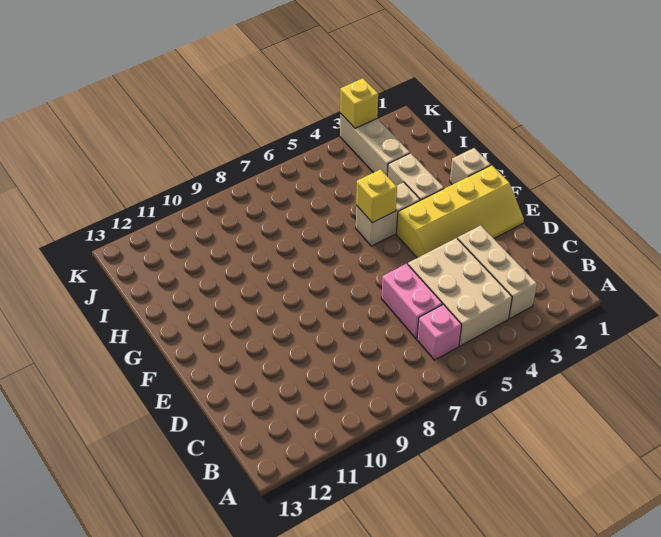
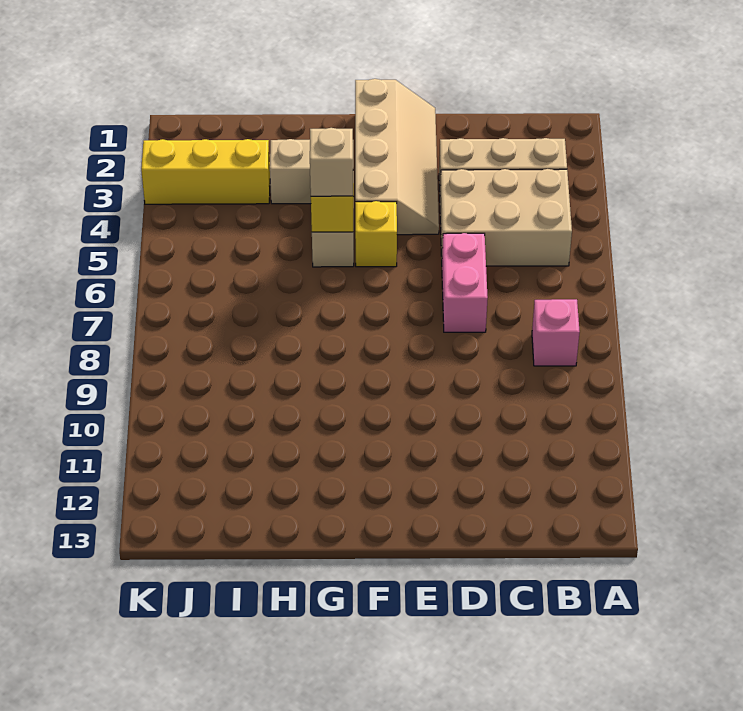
pink brick B6 level 1 -> pink brick B8 level 1
pink brick C6:D6 level 1 -> pink brick D6:D7 level 1
yellow slope E1:F4 level 1 top F -> tan slope E1:F4 level 1 top F
tan brick G1 level 1 -> tan brick G5 level 3
tan brick I3:K3 level 1 -> yellow brick I3:K3 level 1
yellow brick K3 level 2 -> yellow brick F5 level 1

